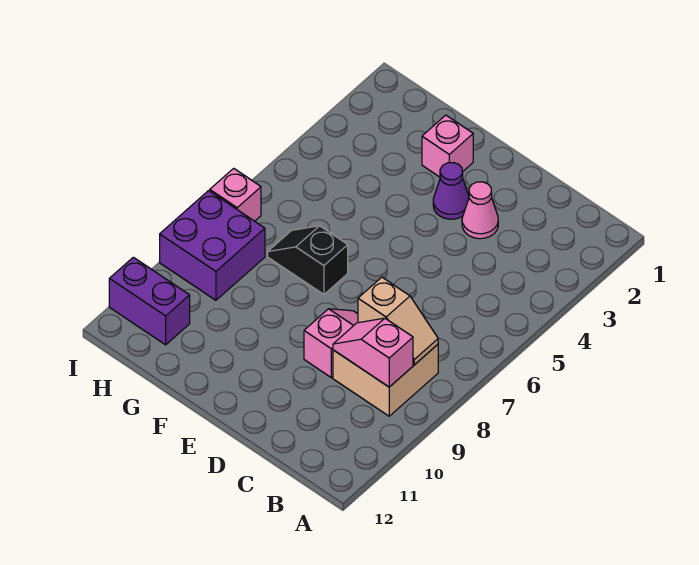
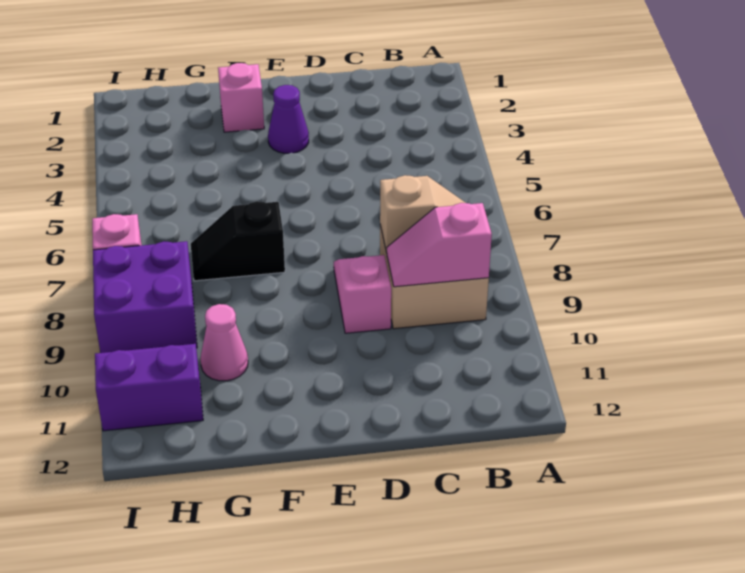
pink cone D3 level 1 -> pink cone G10 level 1

